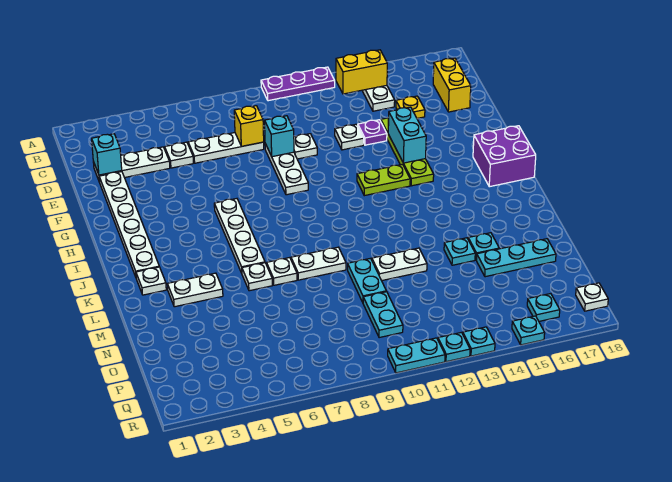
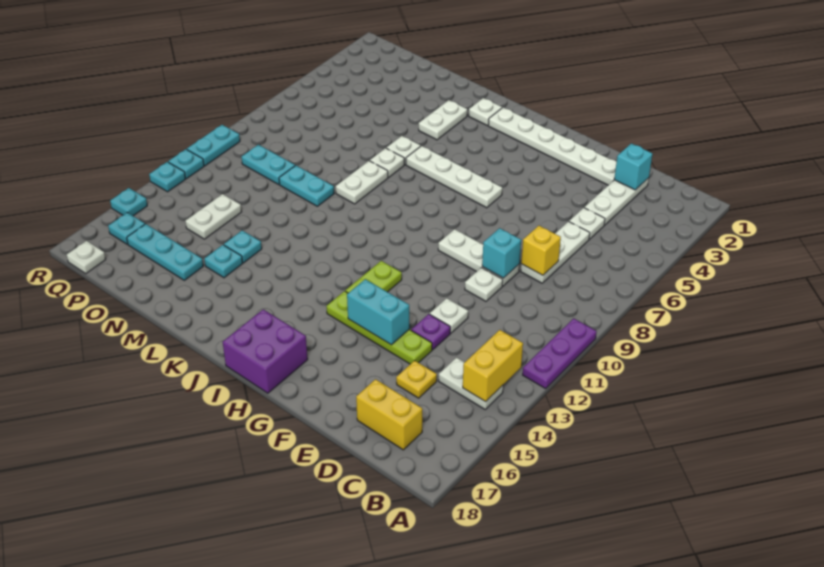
white plate M11:M12 level 1 -> white plate O13:O14 level 1
cyan plate N15:N17 level 1 -> cyan plate N16:P16 level 1

